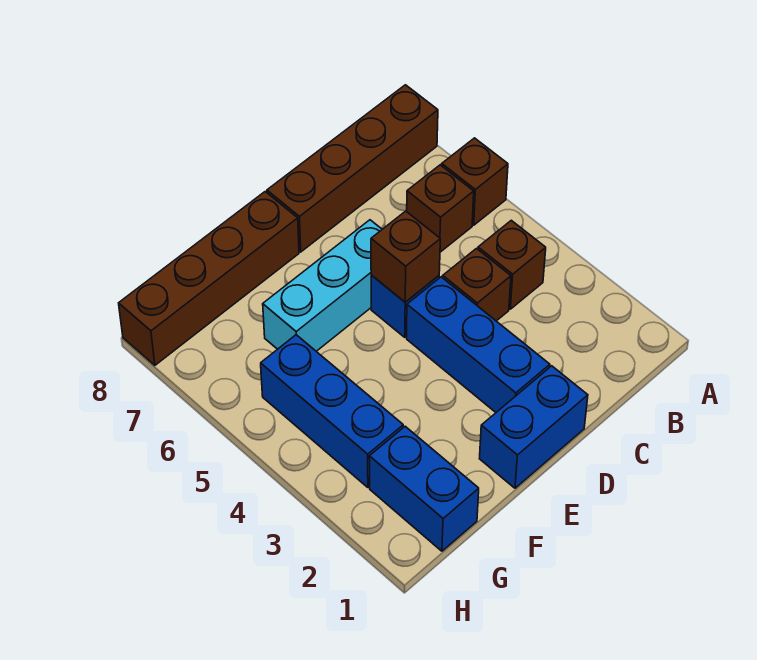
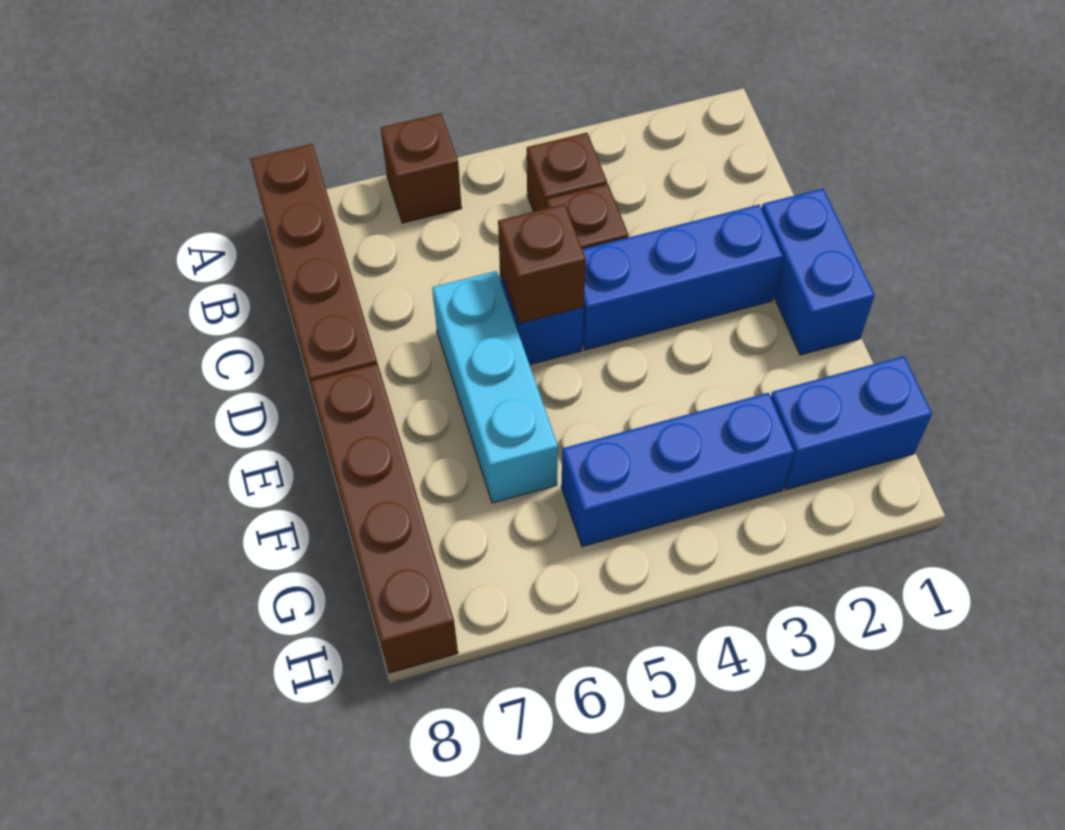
brown brick B6 level 1 -> none

